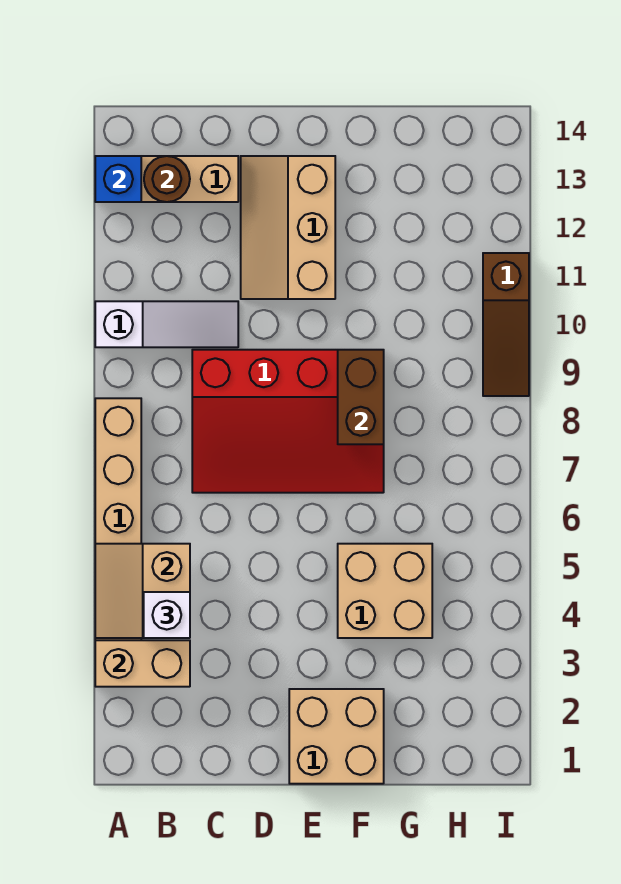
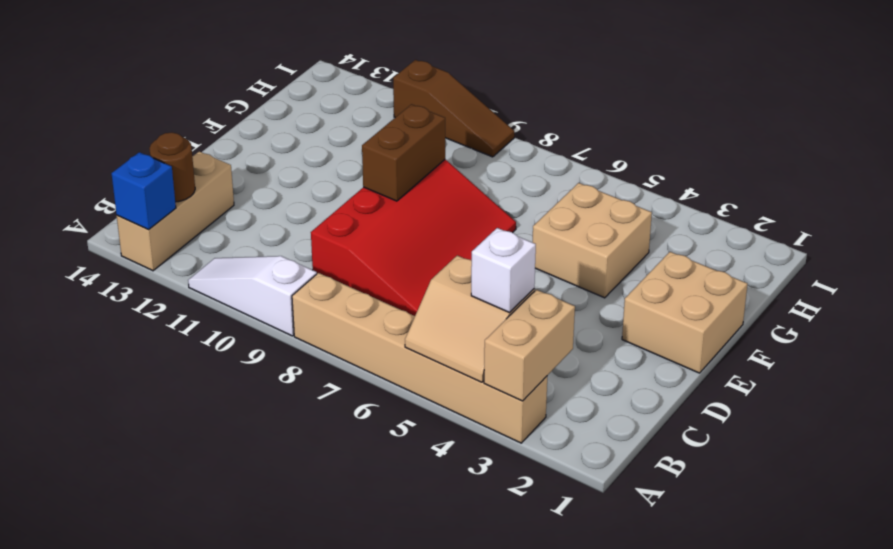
white slope A10:C10 level 1 top A -> white slope A9:A11 level 1 top 9
tan slope D11:E13 level 1 top E -> none
brown brick F8:F9 level 2 -> brown brick E9:F9 level 2

